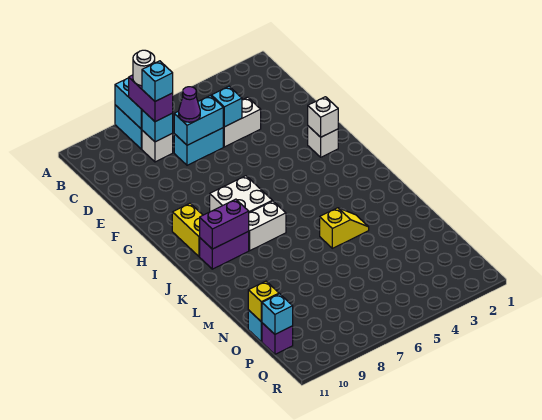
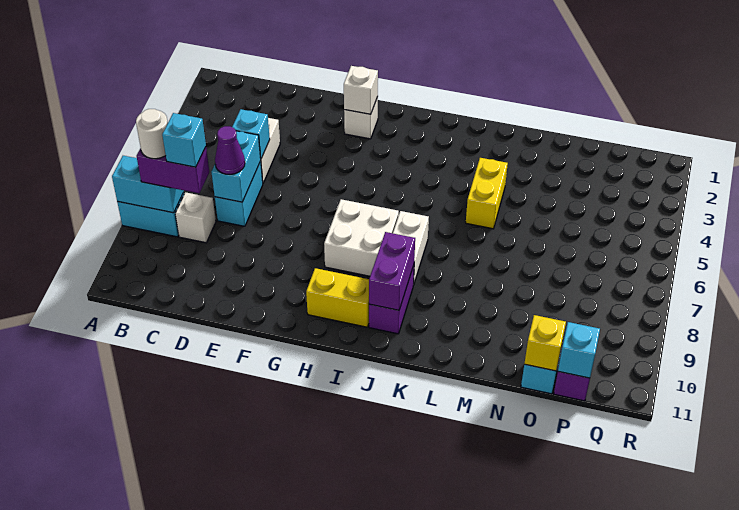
cyan brick C8 level 2 -> none
yellow slope L4:L5 level 1 top 5 -> yellow brick L4:L5 level 1

